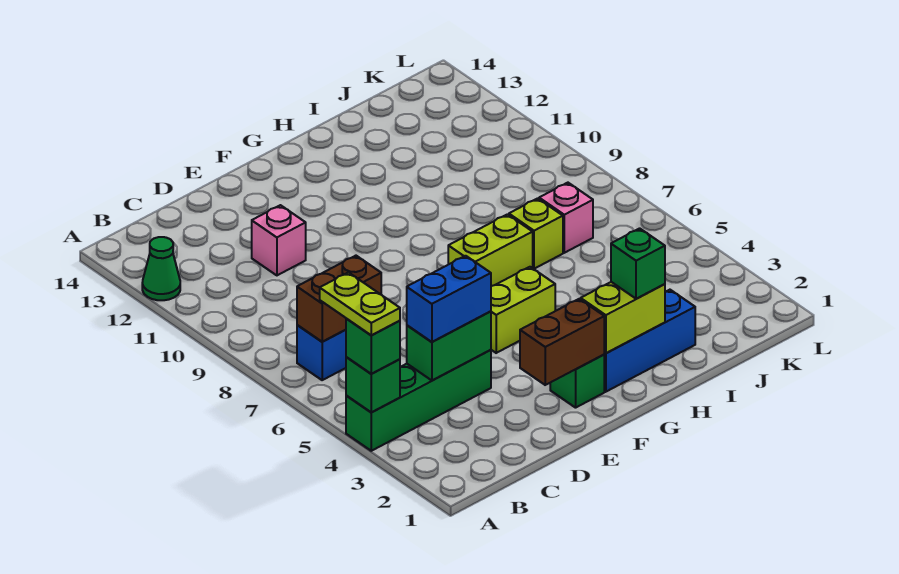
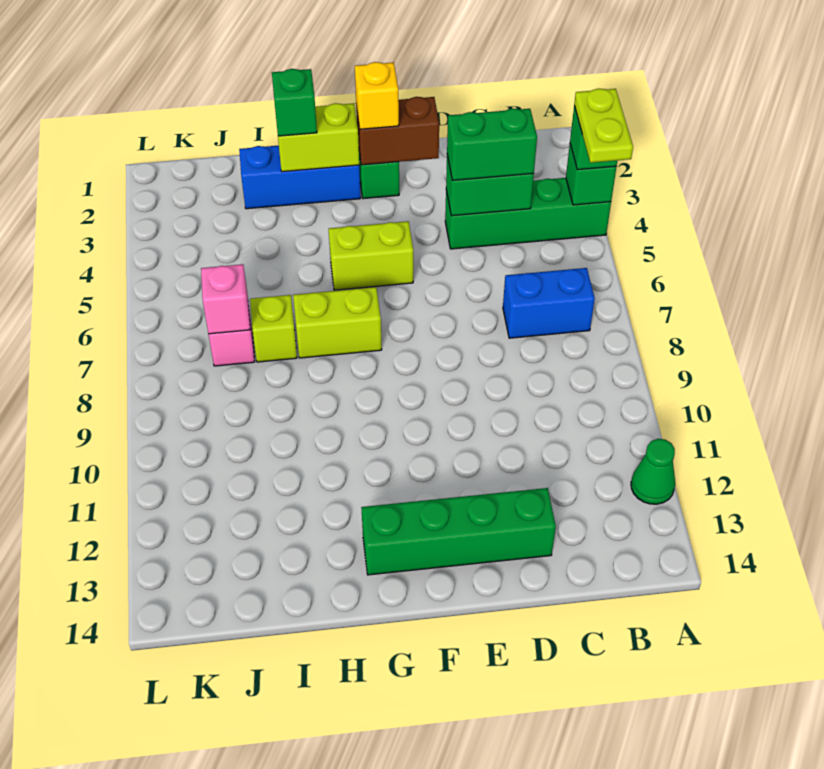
brown brick B7:C7 level 2 -> none
blue brick C4:D4 level 3 -> green brick C4:D4 level 3
pink brick D11 level 1 -> pink brick J7 level 2
none -> green brick D13:G13 level 1
none -> yellow brick F2 level 3

